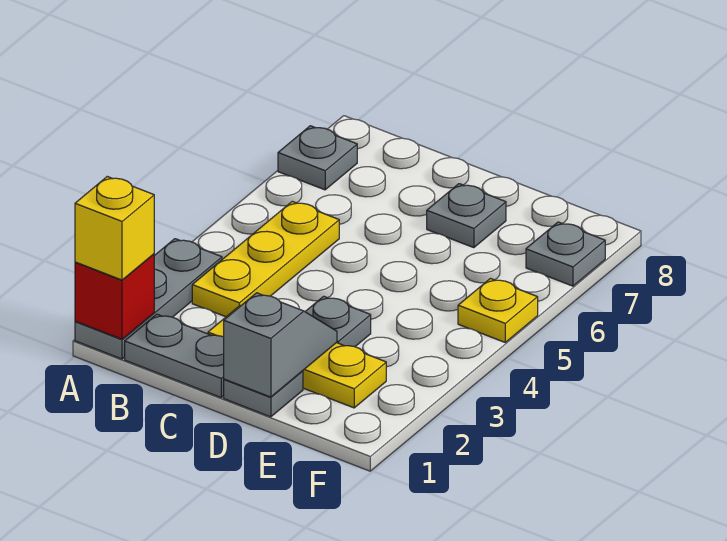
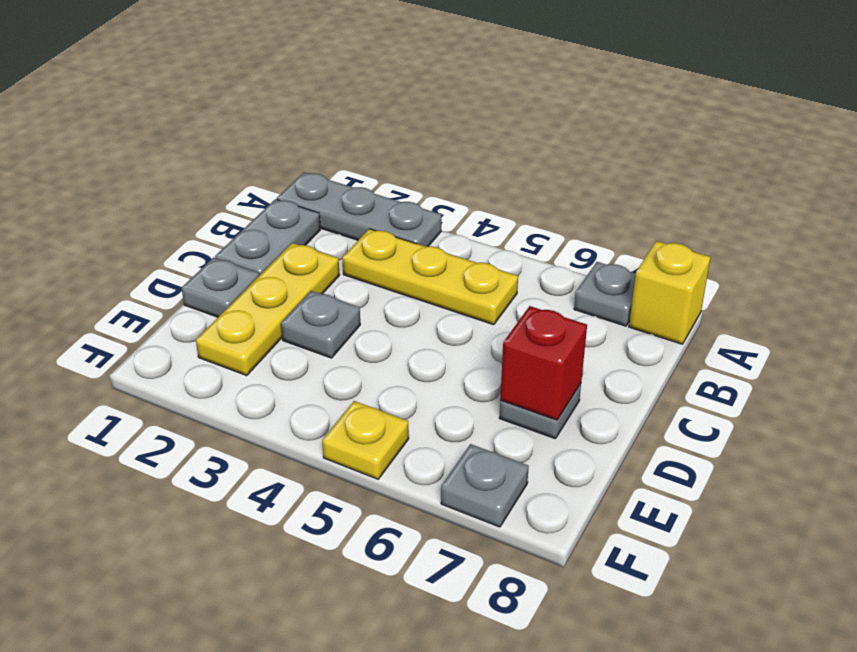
red brick A1 level 2 -> red brick D7 level 2
yellow brick A1 level 3 -> yellow brick A8 level 1
grey slope D1:D2 level 2 top 1 -> none

